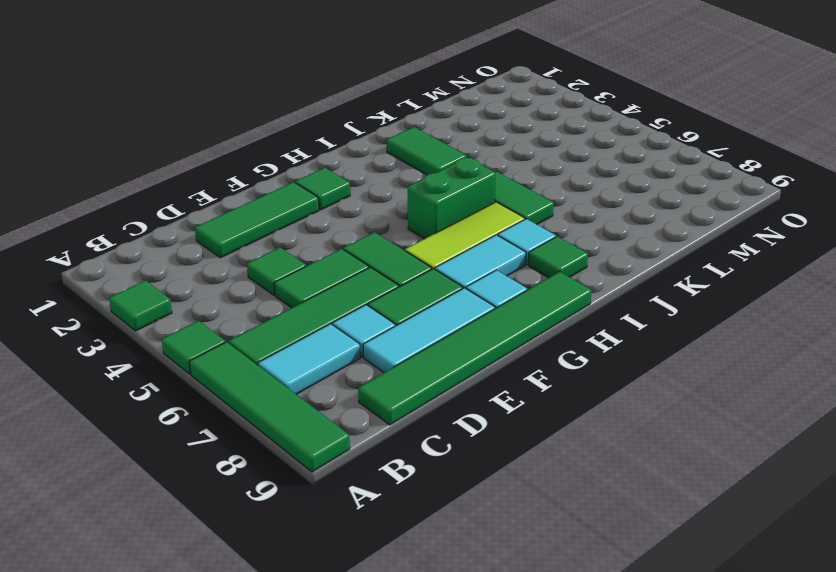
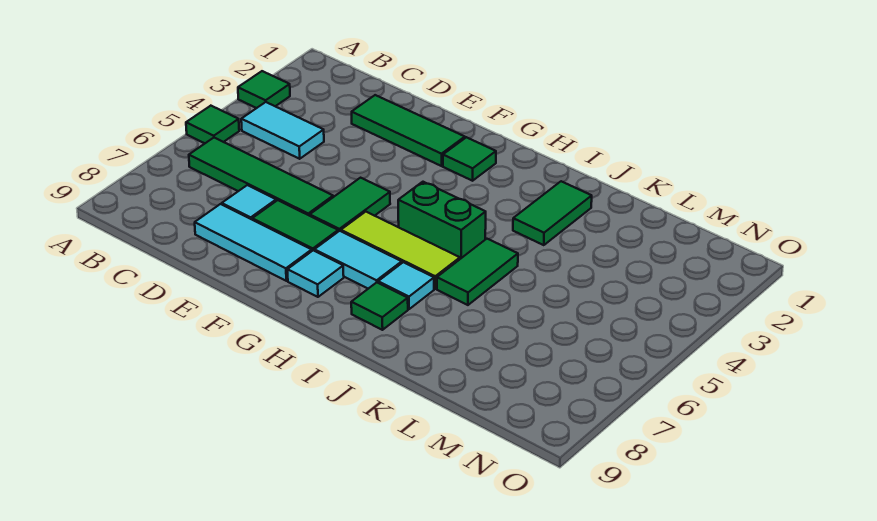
green tile A6:A9 level 1 -> none
cyan tile B7:C7 level 1 -> cyan tile B4:C4 level 1
green tile C9:H9 level 1 -> none
green tile D4 level 1 -> none
green tile D5:E5 level 1 -> none

